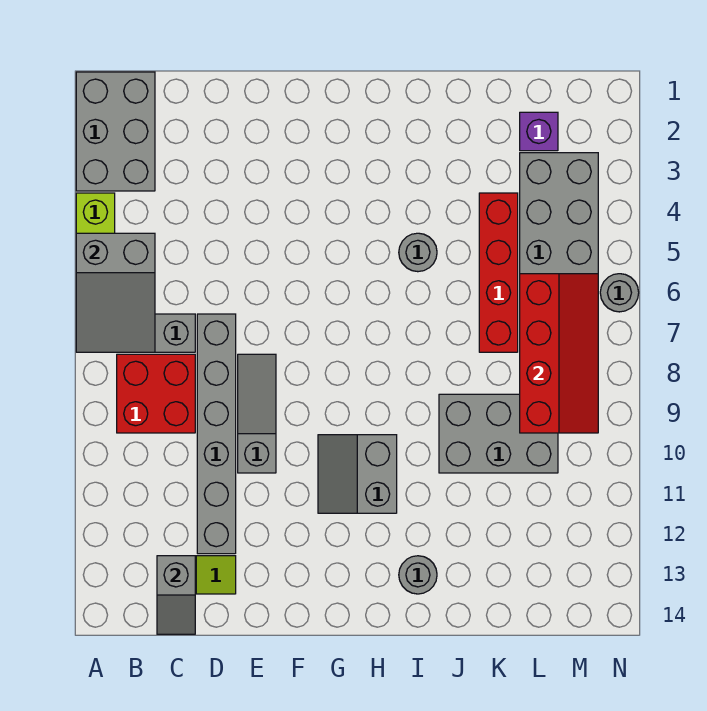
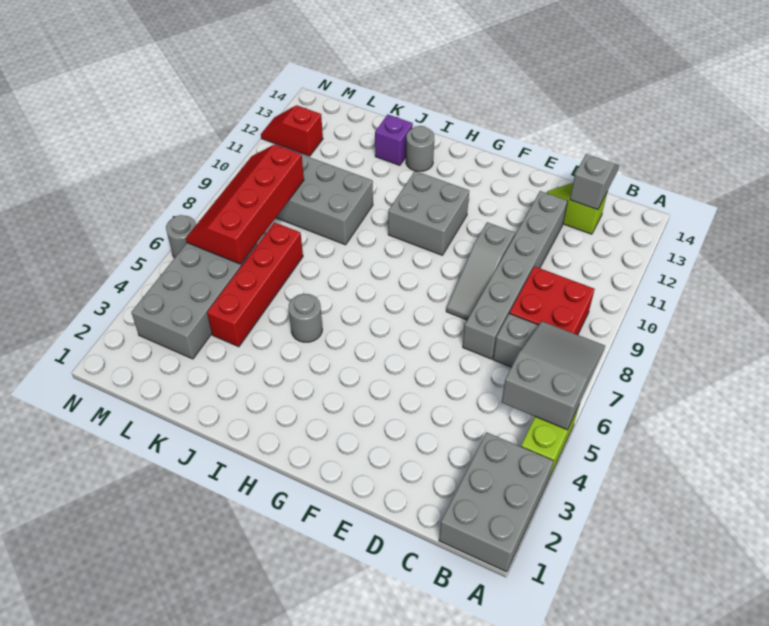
grey slope G10:H11 level 1 top H -> grey brick G10:H11 level 1
purple brick L2 level 1 -> purple brick J13 level 1
none -> red slope M12:N12 level 1 top M

